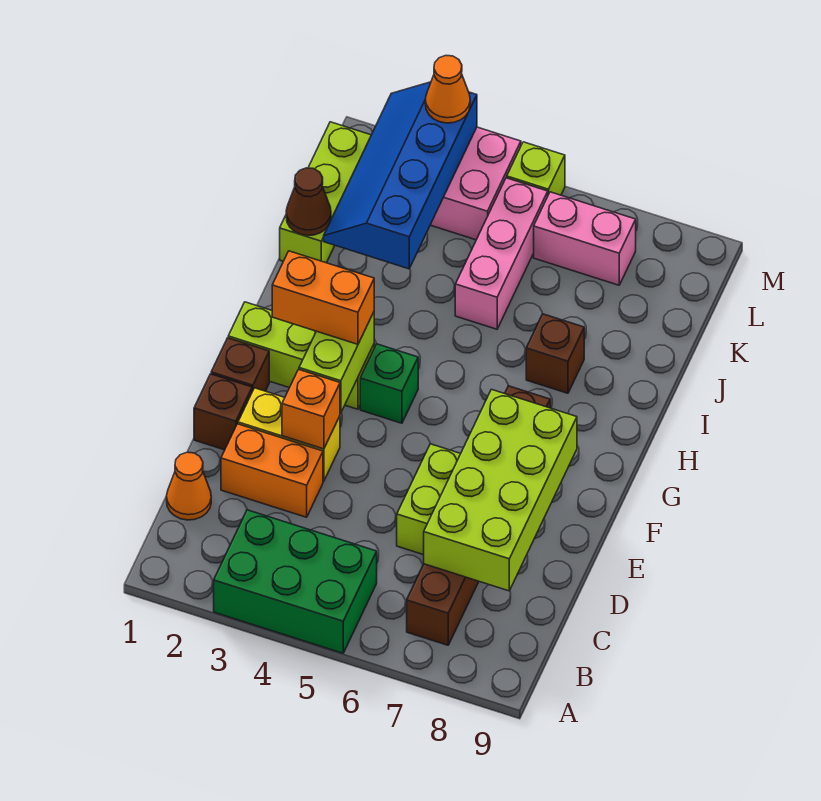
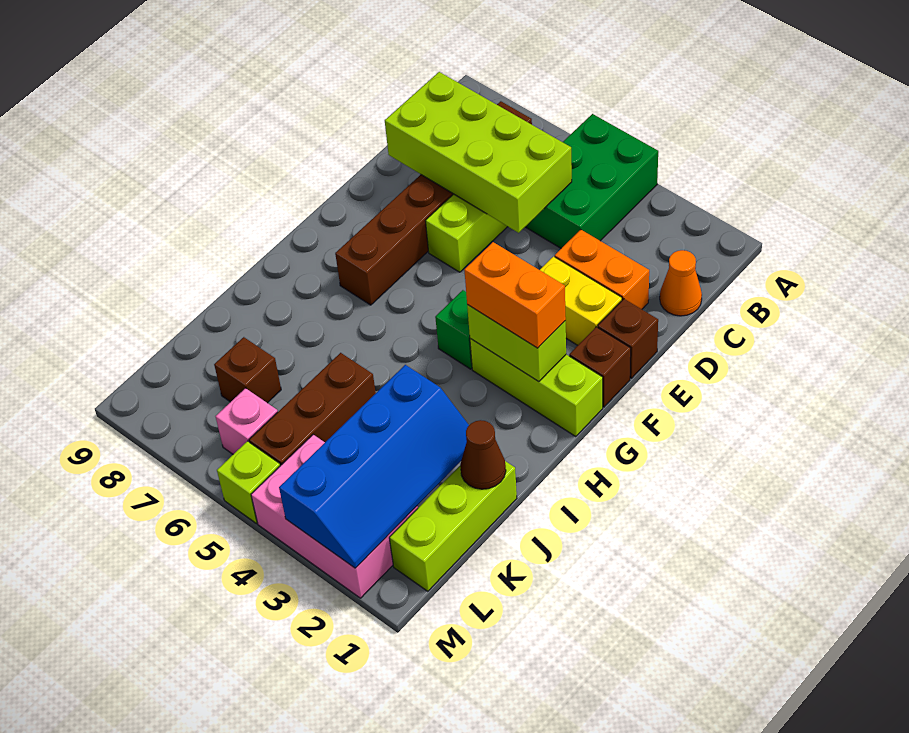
green brick A3:B5 level 1 -> green brick A4:C5 level 1
lime brick C7:F8 level 2 -> lime brick C5:D8 level 2
orange brick E3 level 2 -> none
lime brick F3:G3 level 2 -> lime brick G2:G3 level 2
brown brick I7 level 1 -> brown brick K7 level 1
pink brick J5:L5 level 1 -> brown brick J5:L5 level 1
pink brick L6:L7 level 1 -> pink brick L6 level 1
orange cone M3 level 3 -> none

